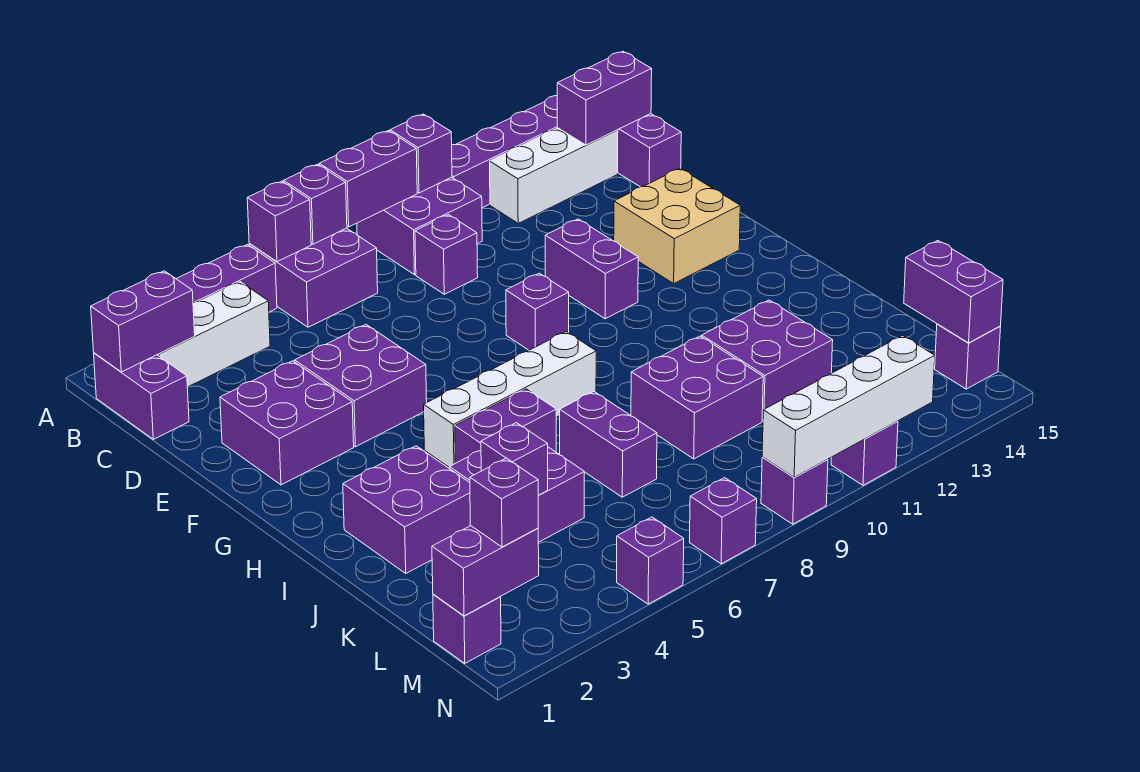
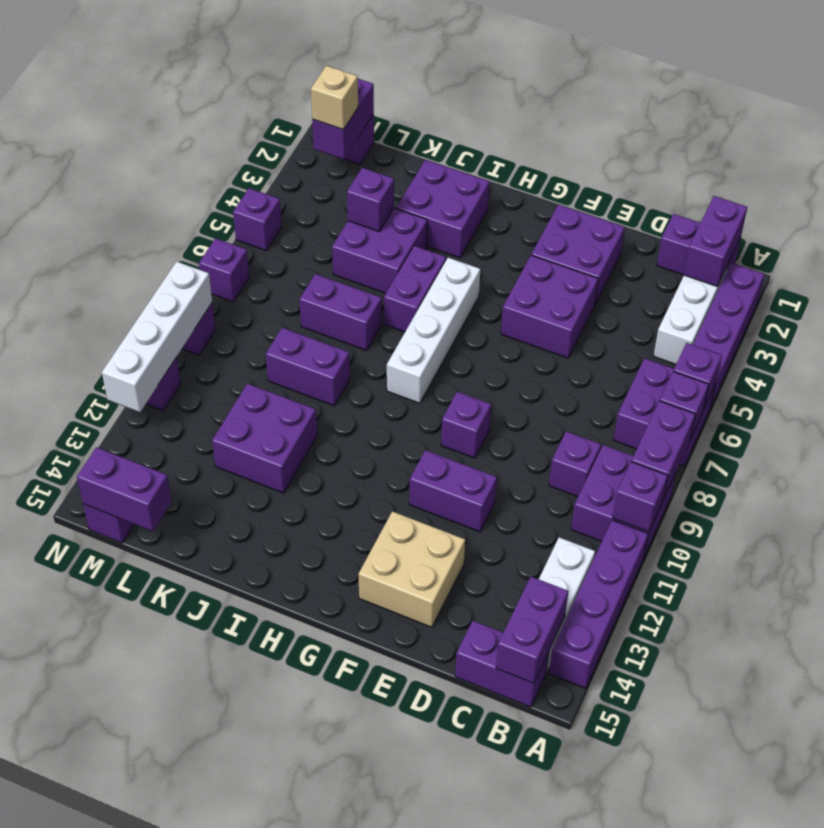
purple brick J9:K10 level 1 -> purple brick J9:K9 level 1
purple brick M2 level 3 -> tan brick M2 level 3

